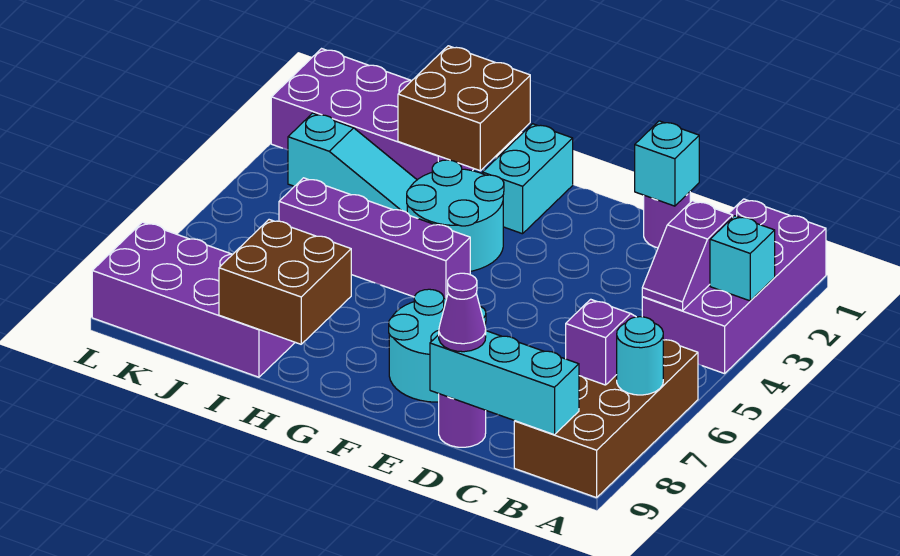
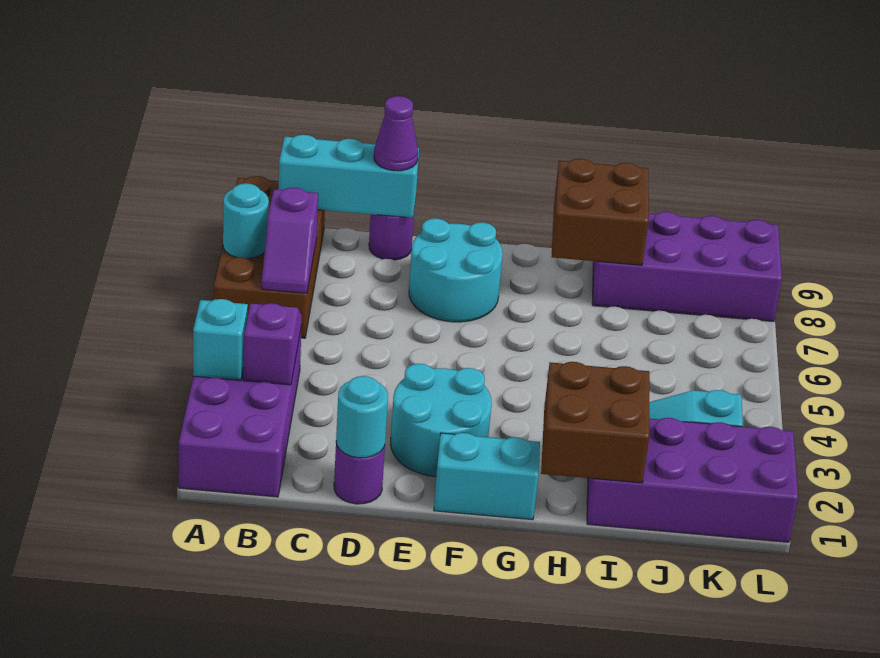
cyan brick D1 level 2 -> cyan round brick D1 level 2
cyan brick G1:G2 level 1 -> cyan brick F1:G1 level 1
cyan round brick G3:H4 level 1 -> cyan round brick E2:F3 level 1
purple brick G5:J5 level 1 -> none

